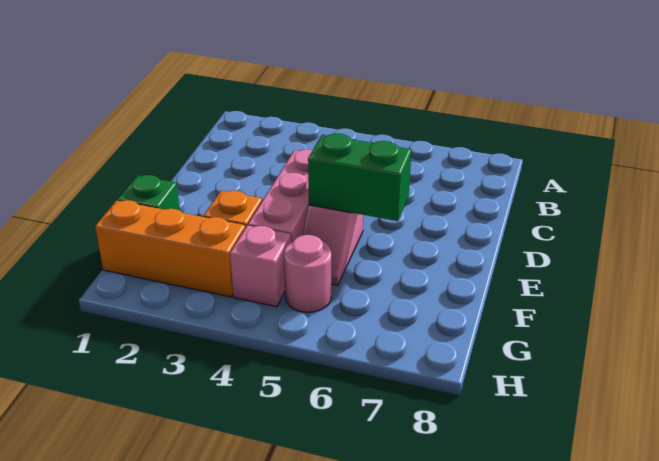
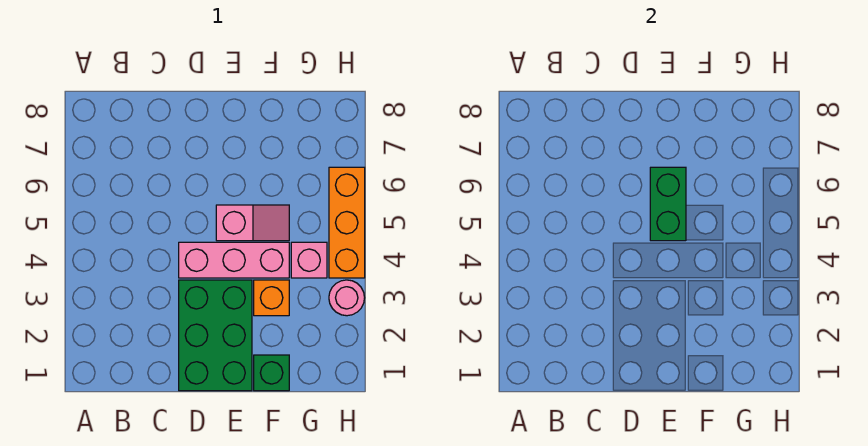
none -> green brick D1:E3 level 1
orange brick G1:G3 level 1 -> orange brick H4:H6 level 1
pink round brick G5 level 1 -> pink round brick H3 level 1

